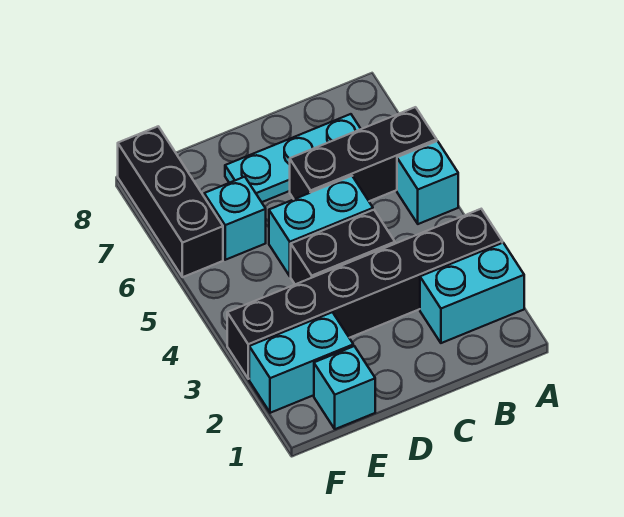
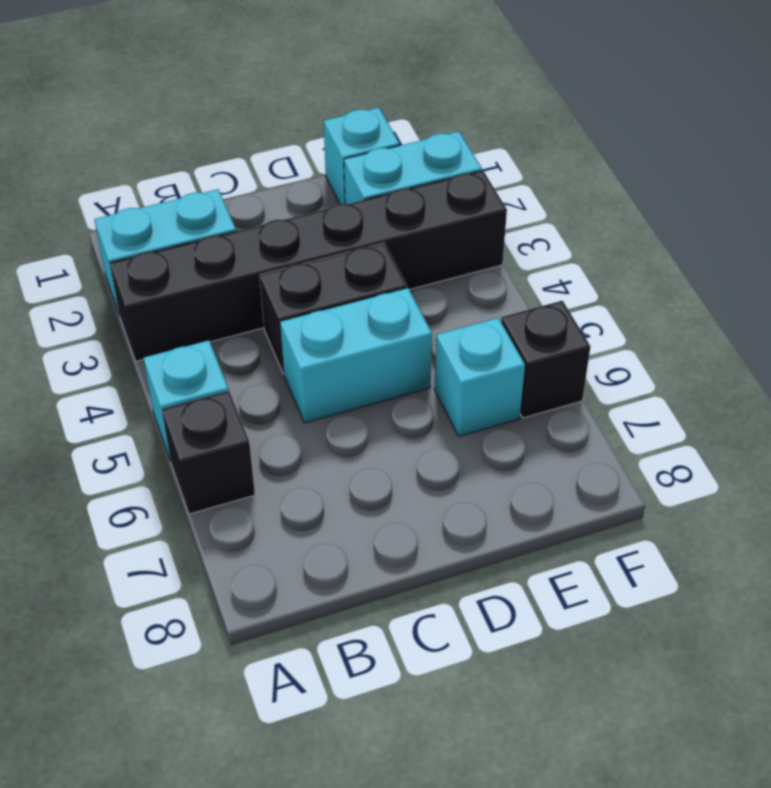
black brick A6:C6 level 1 -> black brick A6 level 1
cyan plate B7:D7 level 1 -> none
black brick F6:F8 level 1 -> black brick F6 level 1

